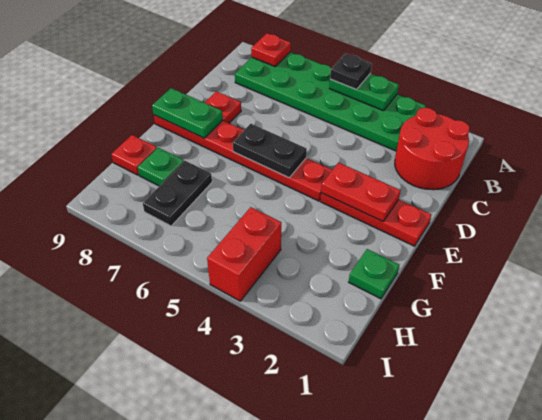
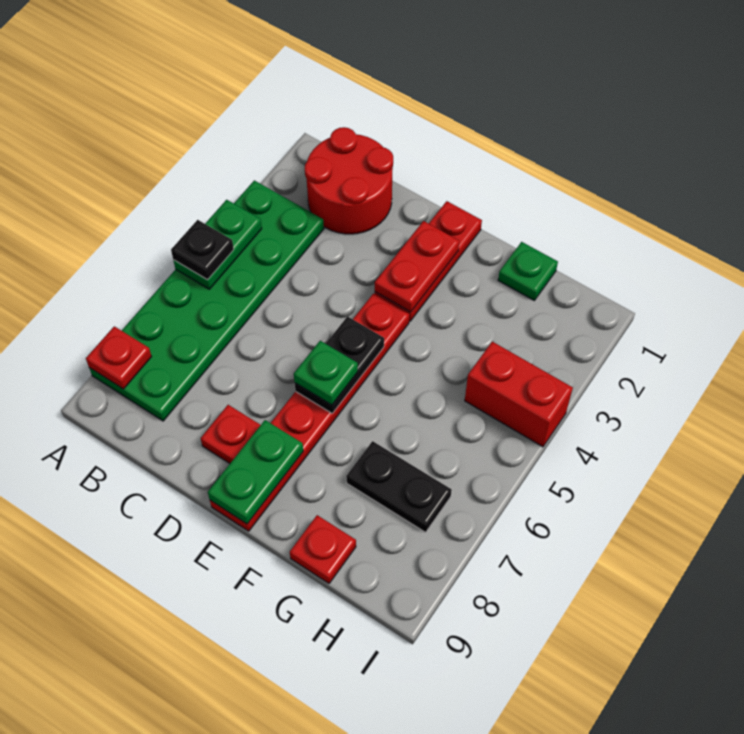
green plate G8 level 1 -> green plate E6 level 3

